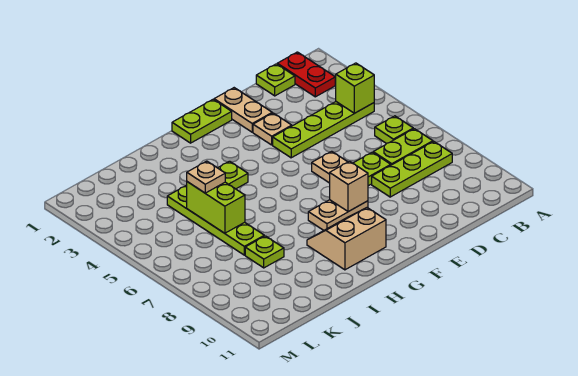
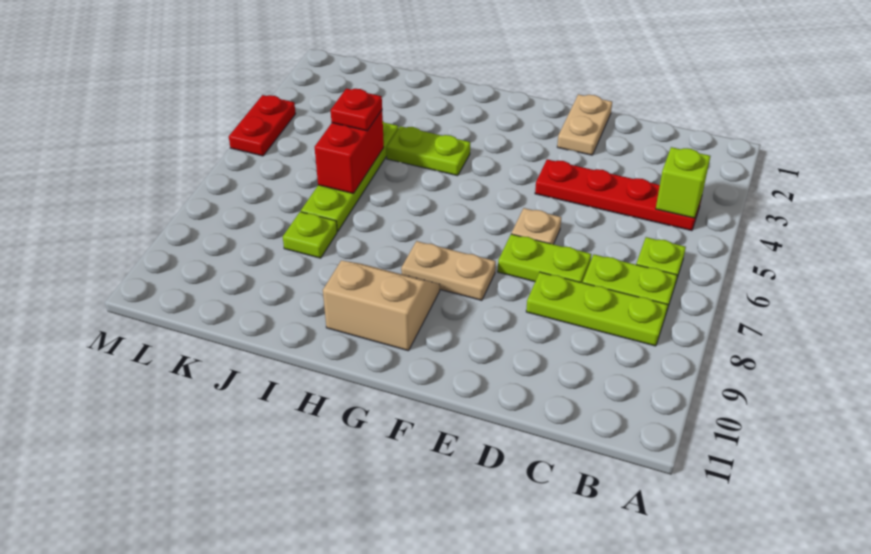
red plate B1:B2 level 1 -> red plate M4:M5 level 1
lime plate B4:E4 level 1 -> red plate B4:E4 level 1
lime plate C1 level 1 -> none
tan plate E3 level 1 -> none
lime plate F1:G1 level 1 -> none
tan brick F8 level 2 -> none
lime brick J5:J6 level 2 -> red brick J5:J6 level 2
tan plate J5 level 3 -> red plate J5 level 3

